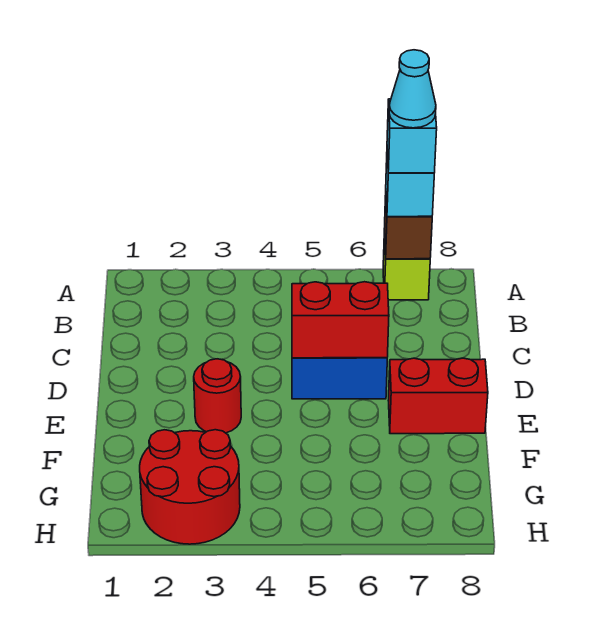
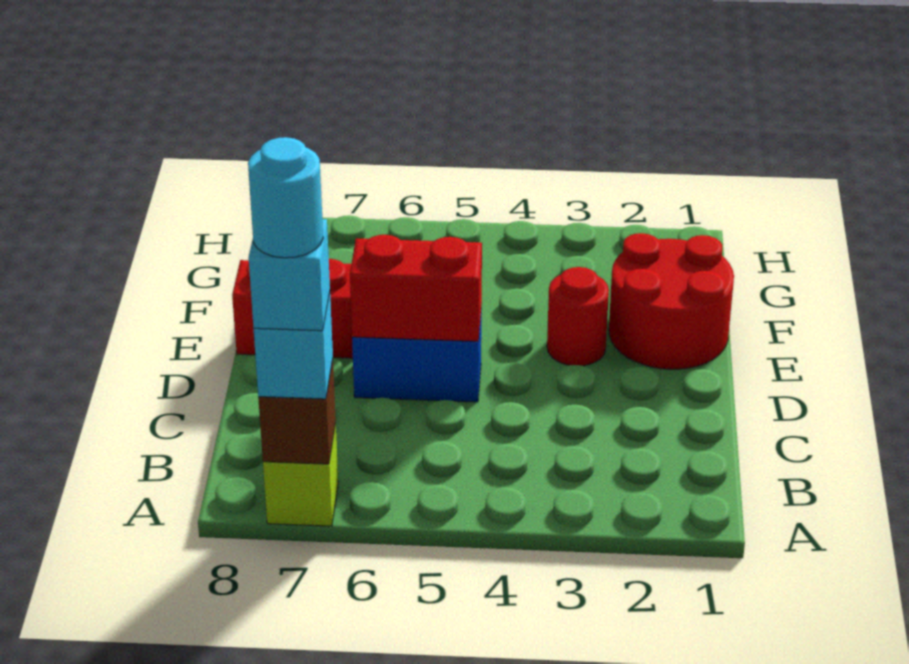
cyan cone A7 level 5 -> cyan round brick A7 level 5
red round brick G2:H3 level 1 -> red round brick E1:F2 level 1

